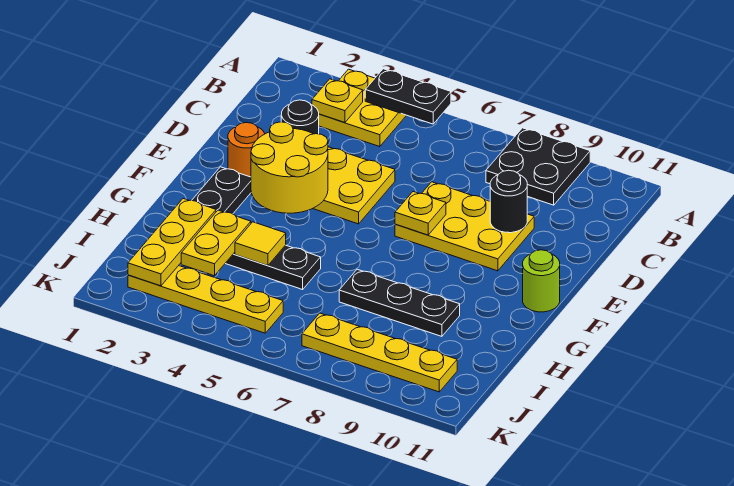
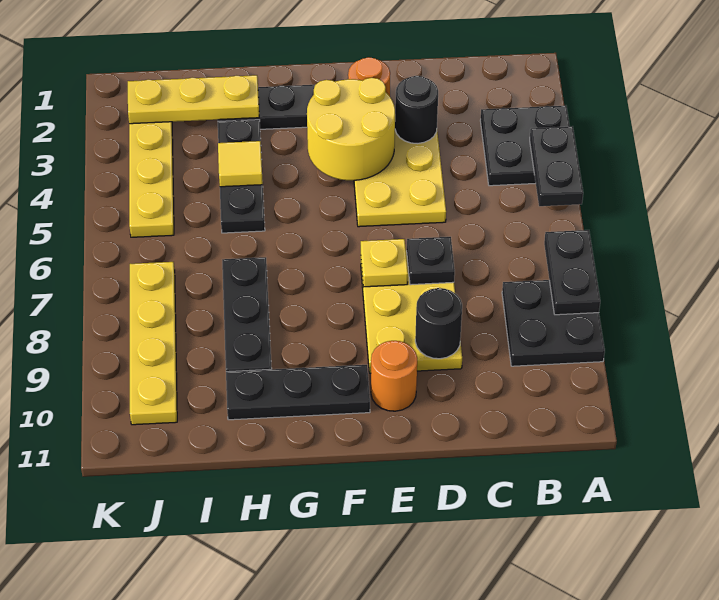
yellow plate A3:B4 level 1 -> black plate A3:B4 level 1
none -> black plate A7:A8 level 2
yellow plate B3 level 2 -> none
none -> black plate D7 level 2
none -> orange round brick E10 level 1
none -> black plate F10:H10 level 1
lime round brick F11 level 1 -> none
yellow plate H3:I3 level 2 -> none

